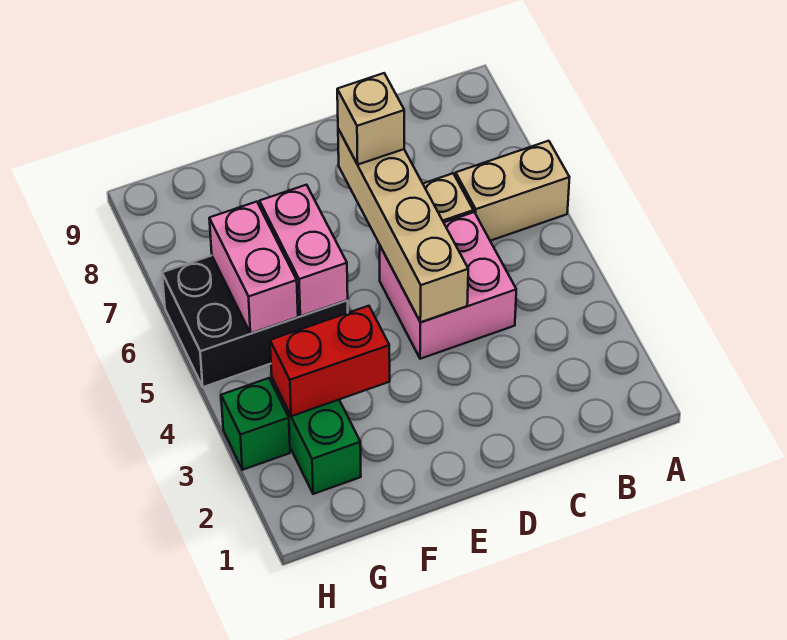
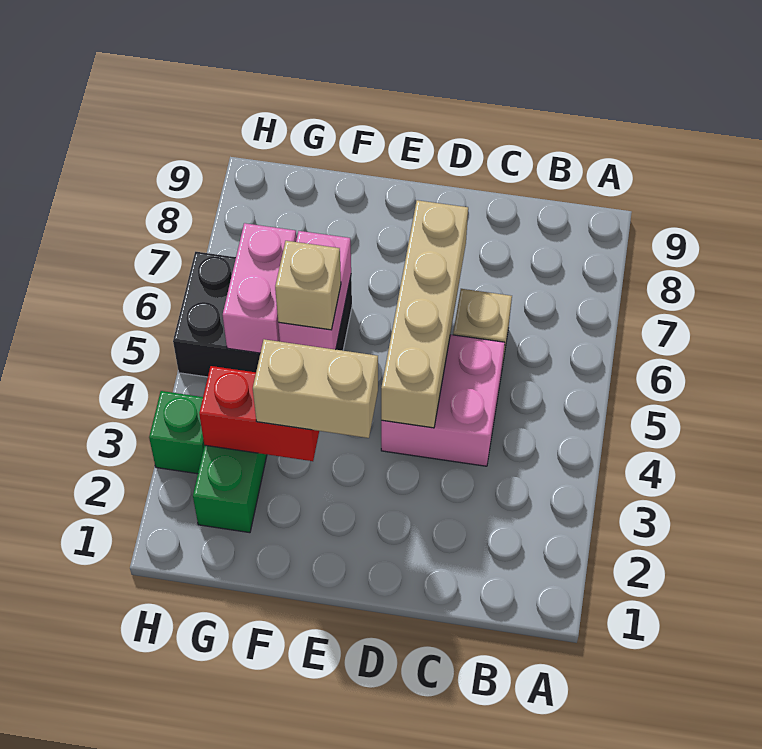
tan brick A6:B6 level 1 -> tan brick E3:F3 level 3
tan brick D7 level 3 -> tan brick F5 level 3

